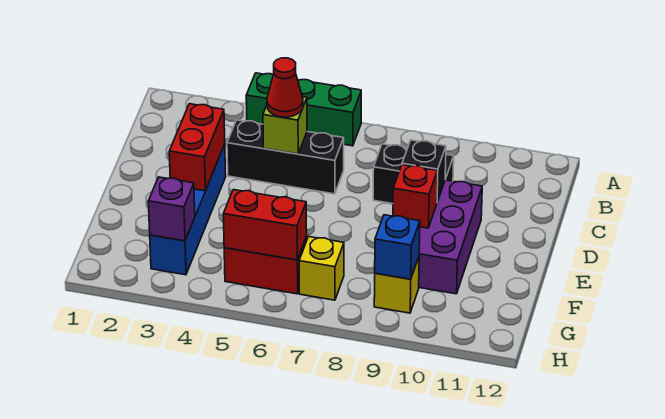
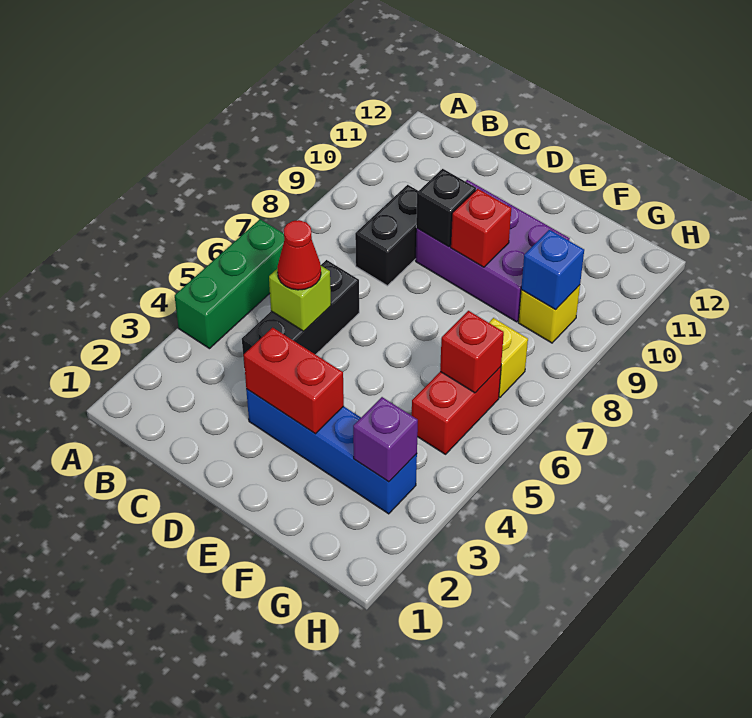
red brick G5:G6 level 2 -> red brick G6 level 2

